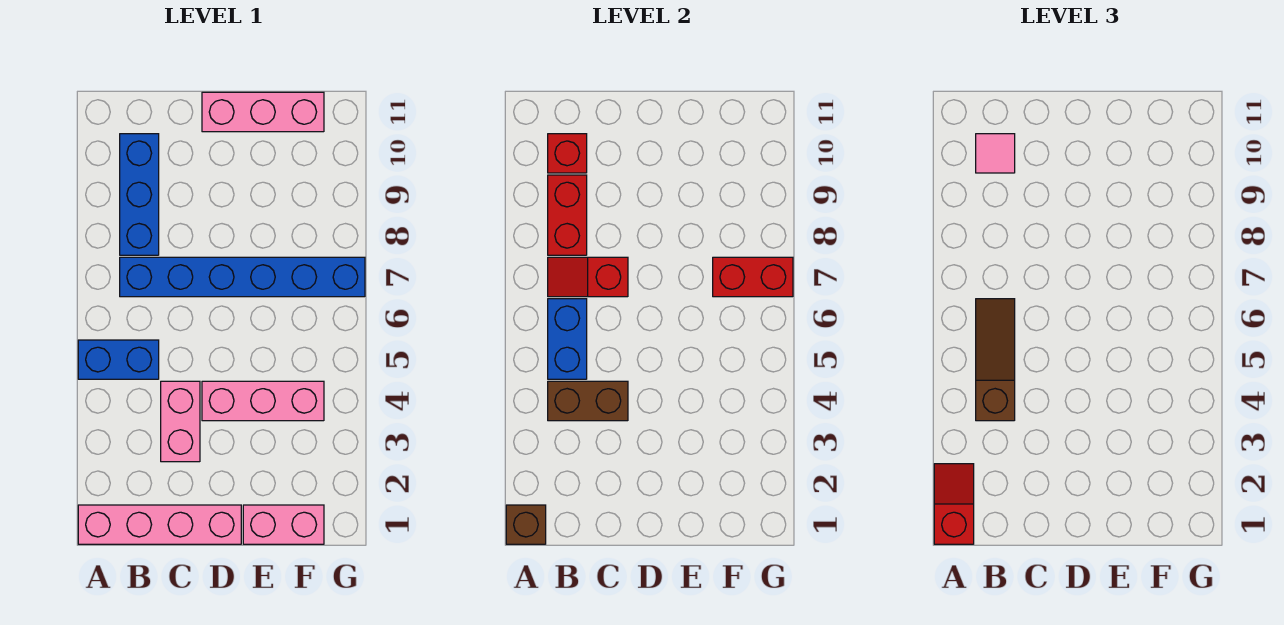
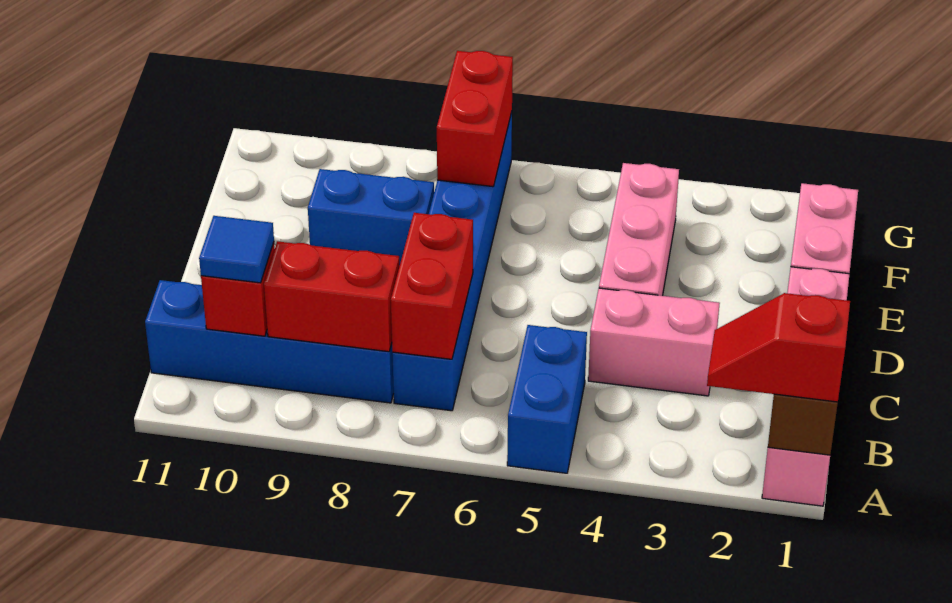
brown brick B4:C4 level 2 -> none
brown slope B4:B6 level 3 top 4 -> none
blue brick B5:B6 level 2 -> blue brick E8:E9 level 1
red slope B7:C7 level 2 top C -> red brick B7:C7 level 2
blue brick B8:B10 level 1 -> blue brick B8:B11 level 1
pink tile B10 level 3 -> blue tile B10 level 3
pink brick D11:F11 level 1 -> none

